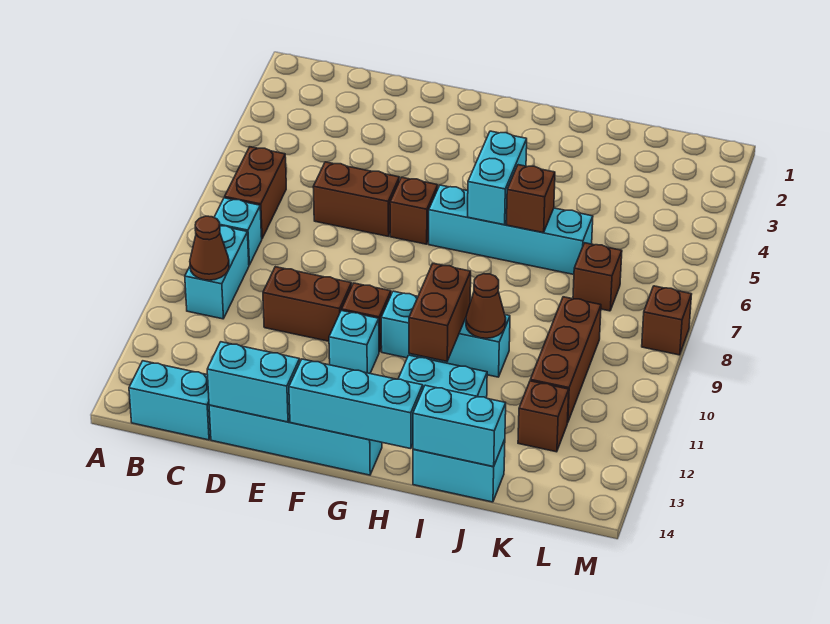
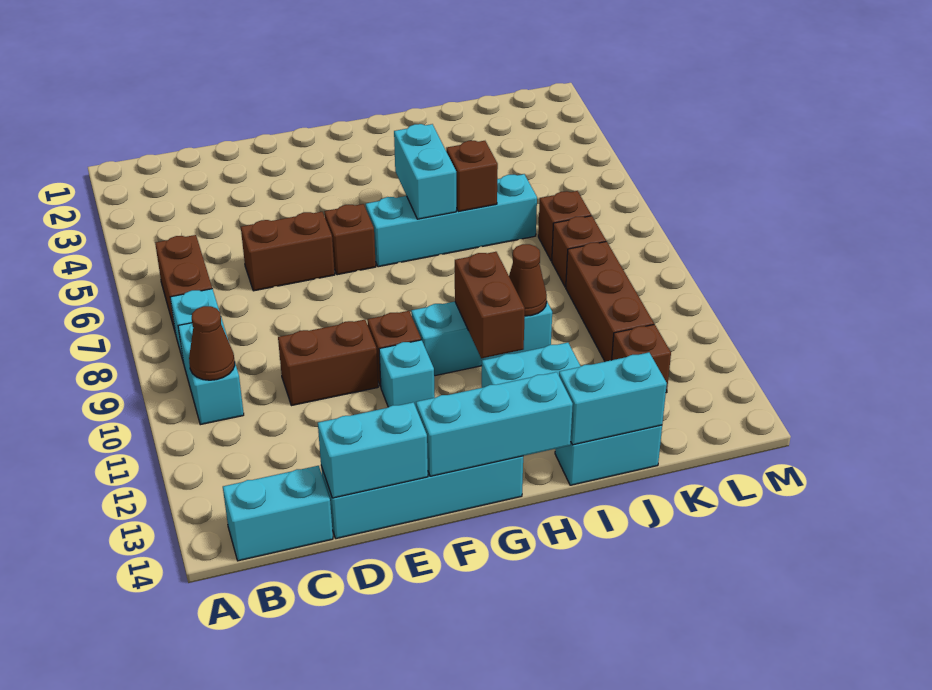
brown brick M8 level 1 -> brown brick K8 level 1

